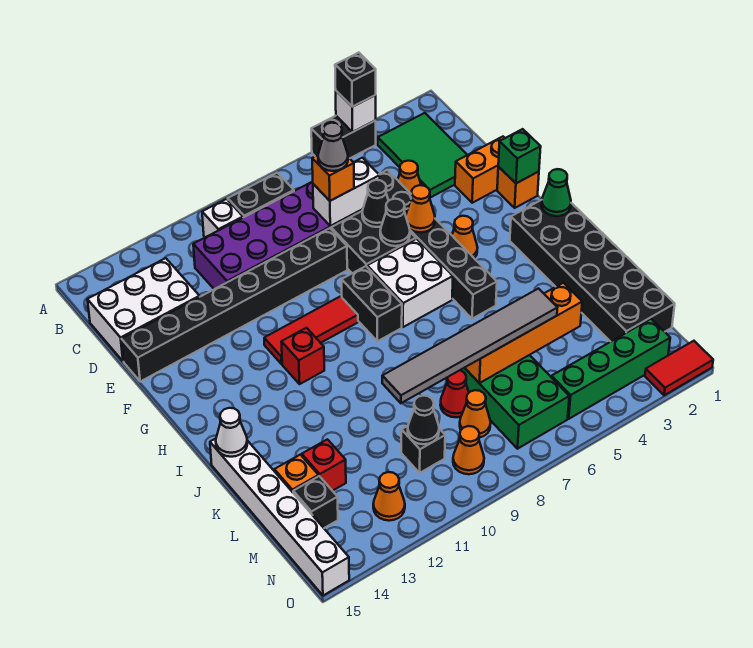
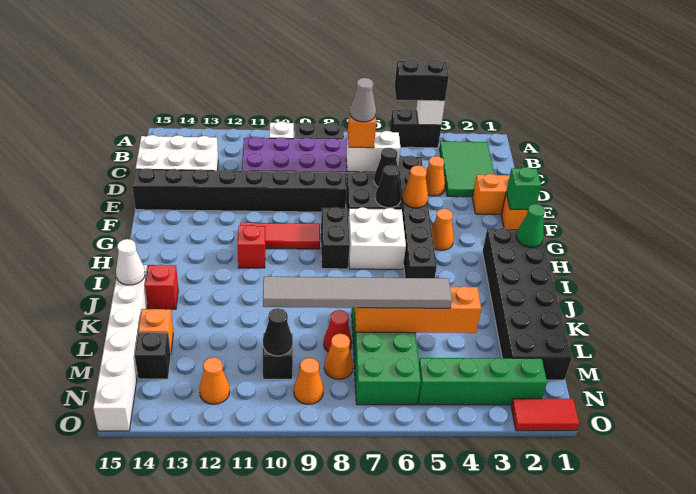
black brick A4 level 3 -> black brick A4:A5 level 3
red brick L13 level 1 -> red brick J14 level 1

